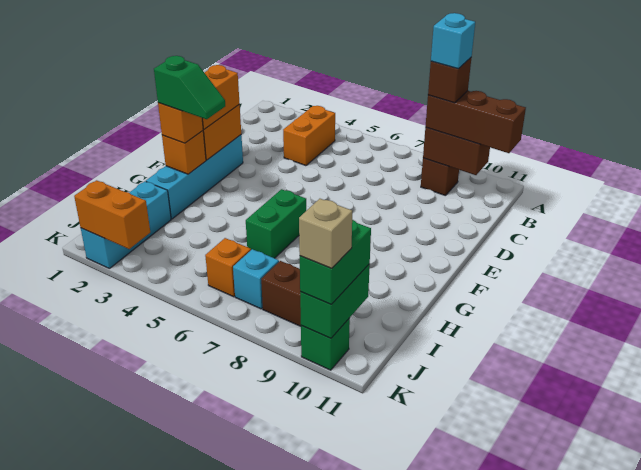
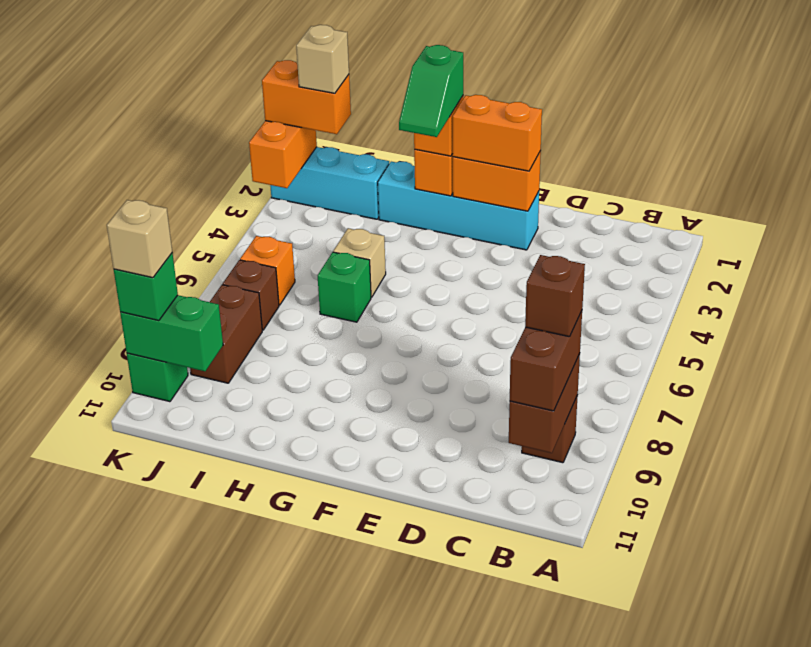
orange brick B4:C4 level 1 -> orange brick J2:K2 level 3
brown brick B9:B11 level 3 -> brown brick B9:B10 level 3
cyan brick B9 level 5 -> none
green brick G6:H6 level 1 -> green brick H6 level 1
none -> tan brick H5 level 1
none -> tan brick J2 level 4
cyan brick J7 level 1 -> brown brick J7 level 1
green brick J10:K10 level 3 -> green brick K10 level 3

